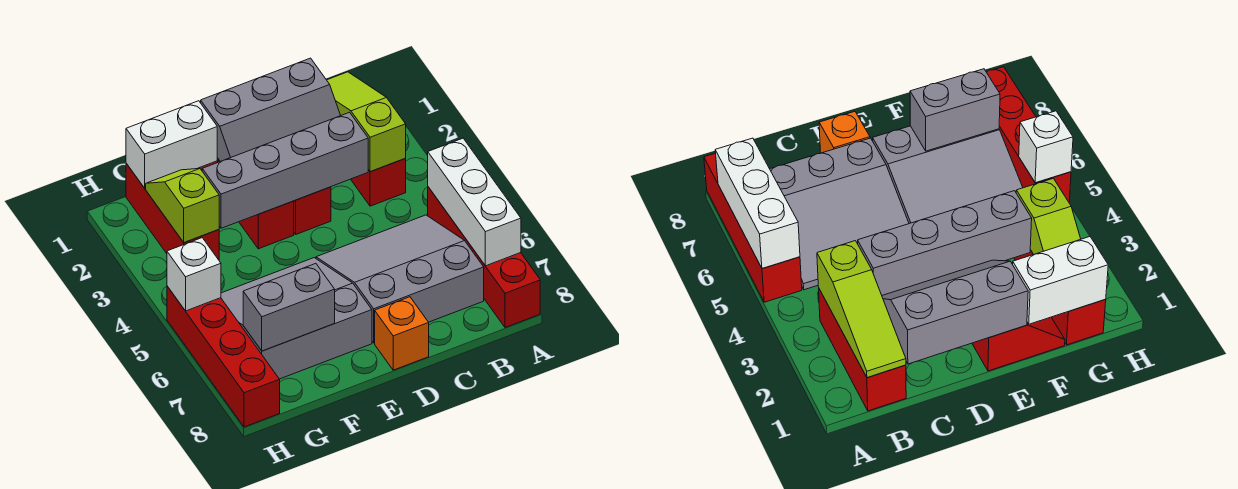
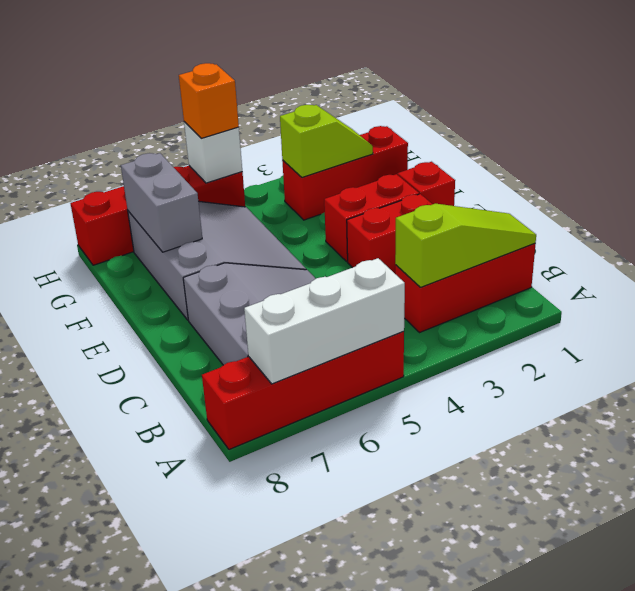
grey slope C1:E2 level 2 top 1 -> none
grey brick C3:F3 level 2 -> none
orange brick D8 level 1 -> orange brick H5 level 3
white brick F1:G1 level 2 -> none

